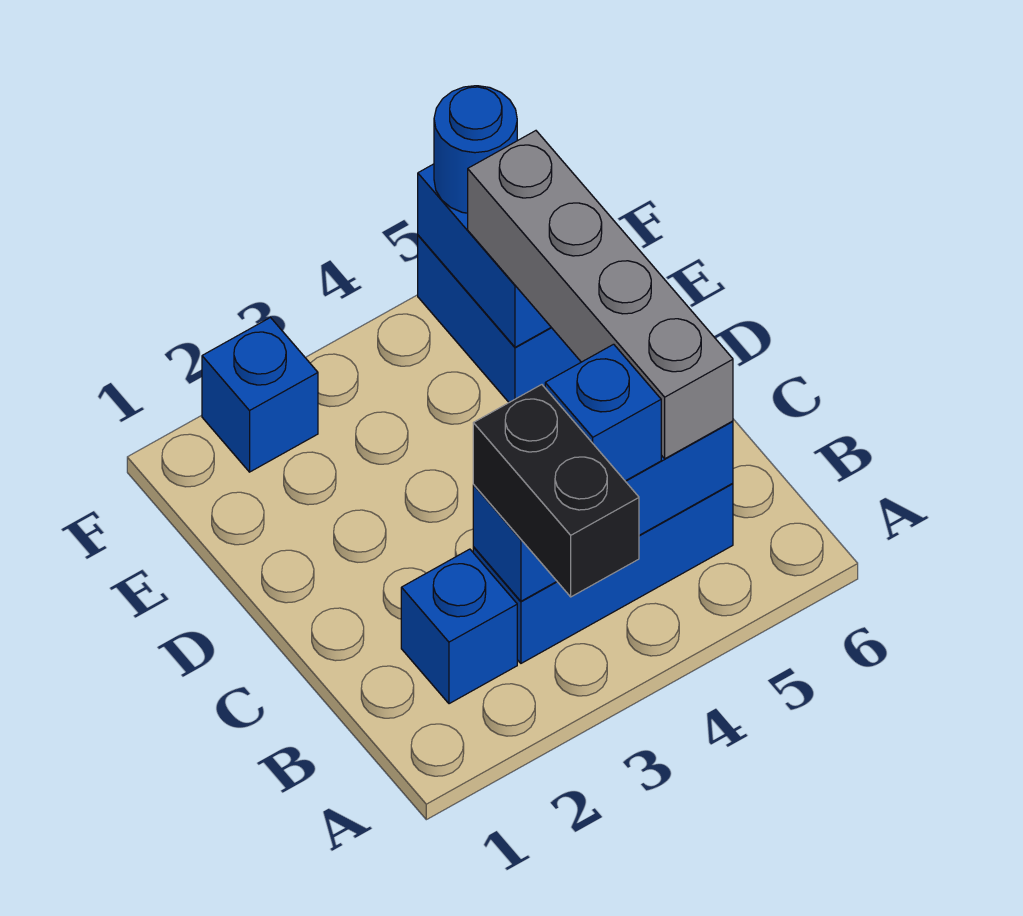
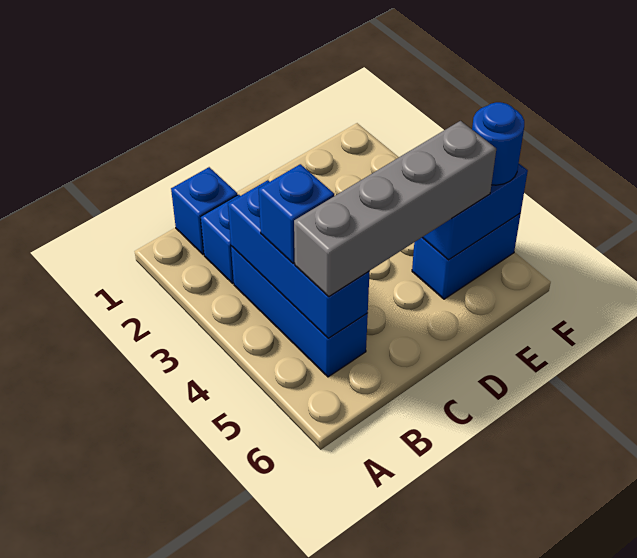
black brick A3:B3 level 3 -> none
blue brick F2 level 1 -> blue brick B1 level 1

